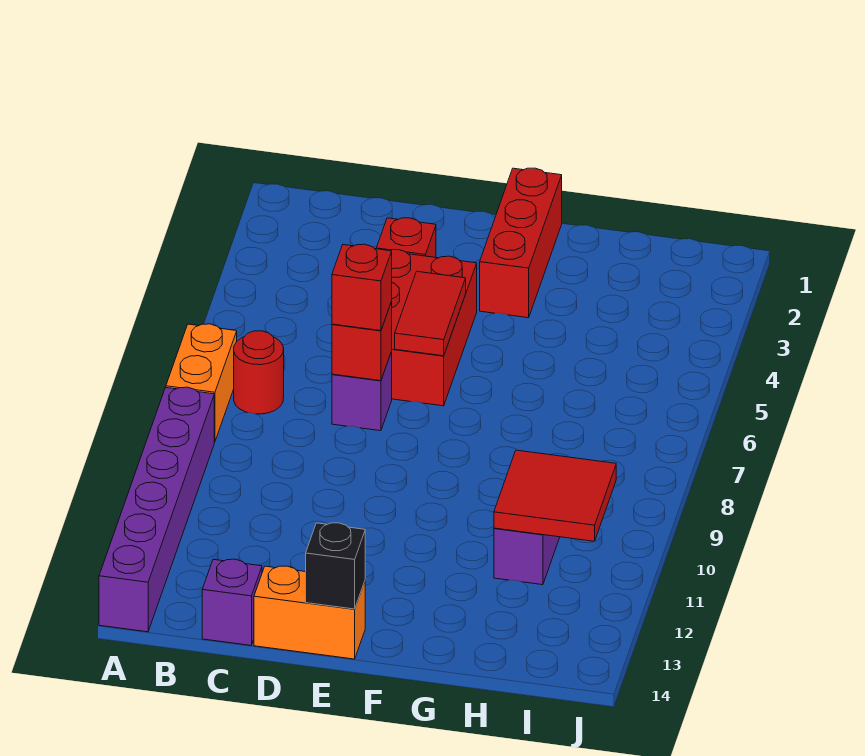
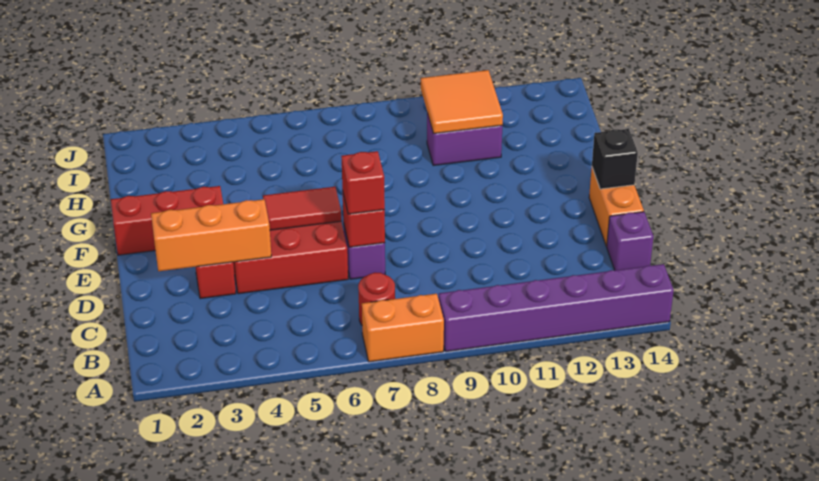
none -> orange brick D2:D4 level 2
red tile H10:I11 level 2 -> orange tile H10:I11 level 2

